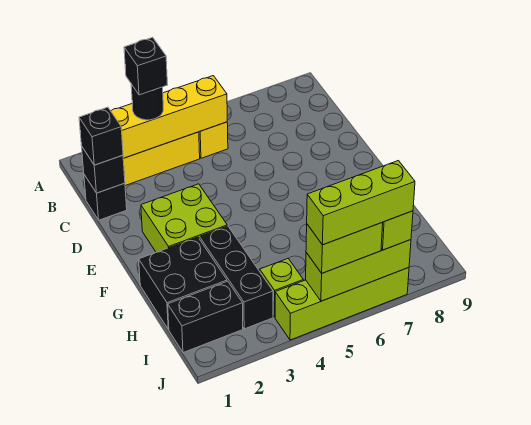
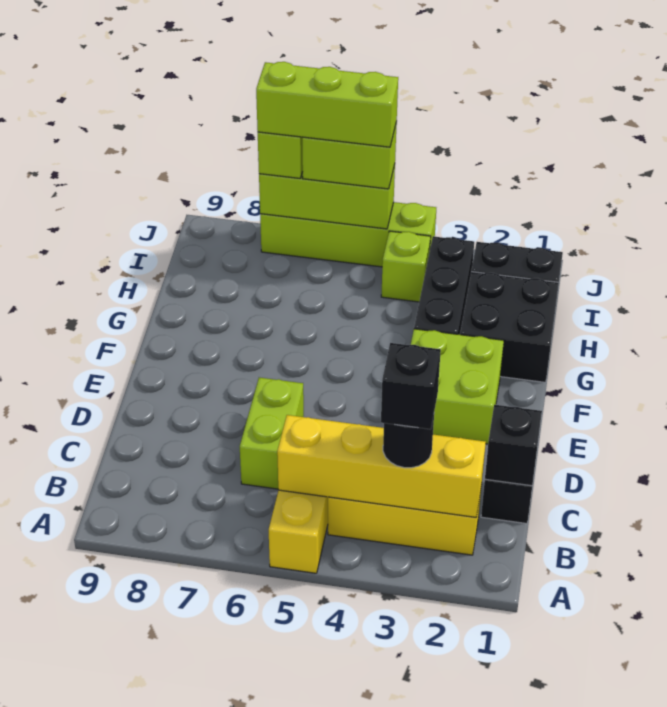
black brick C1 level 3 -> none
none -> lime brick C6:D6 level 1

